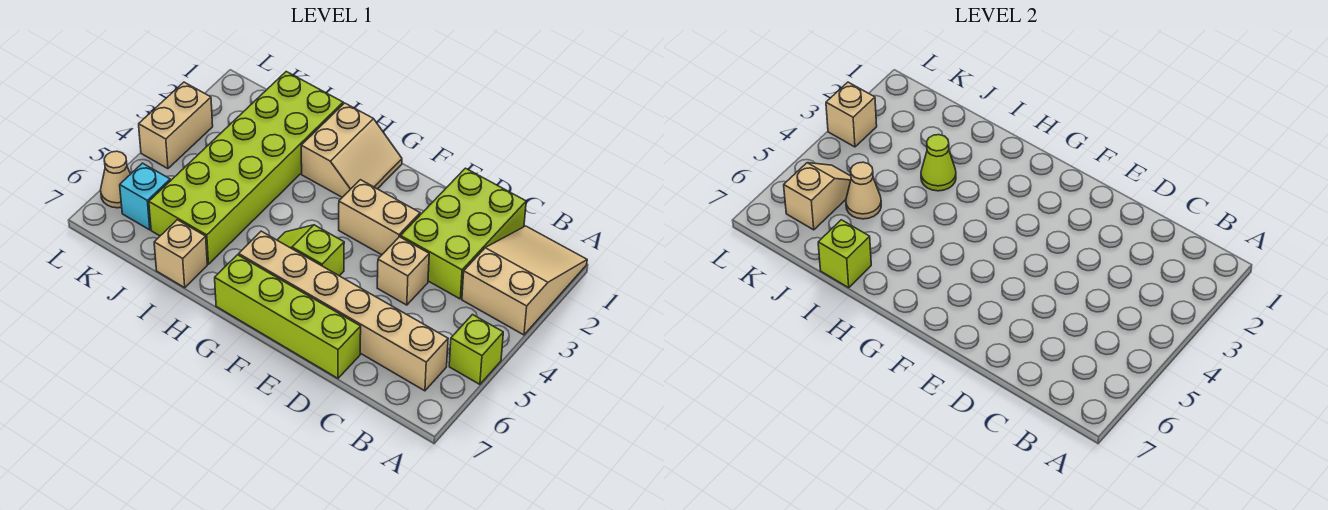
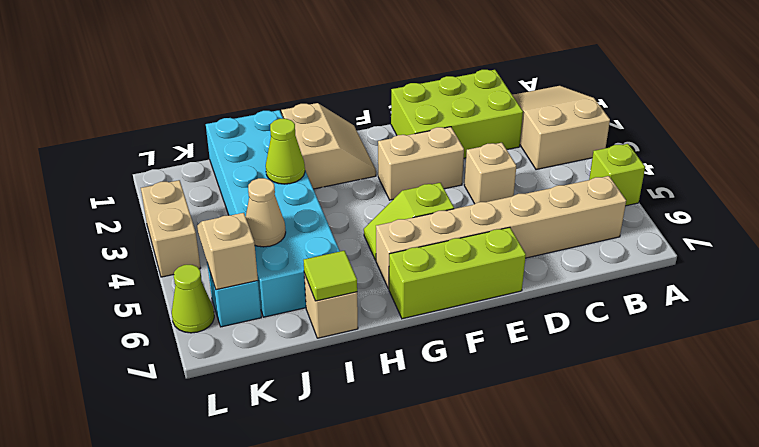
lime brick C1:D3 level 1 -> lime brick C1:E2 level 1
lime brick D7:G7 level 1 -> lime brick E7:G7 level 1
lime brick I1:J6 level 1 -> cyan brick I1:J6 level 1
lime brick I7 level 2 -> lime tile I7 level 2
tan brick L3 level 2 -> none
tan cone L6 level 1 -> lime cone L6 level 1

